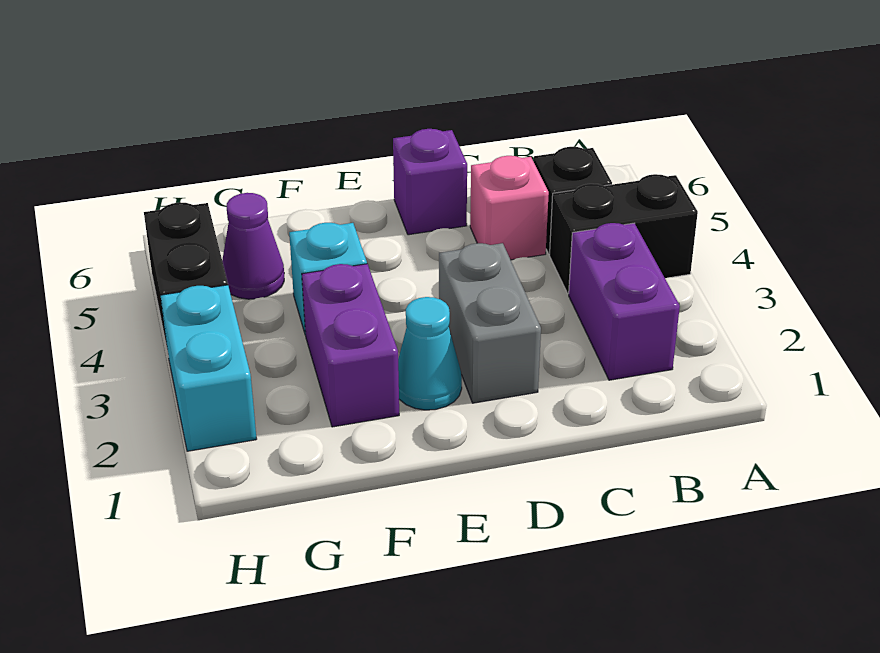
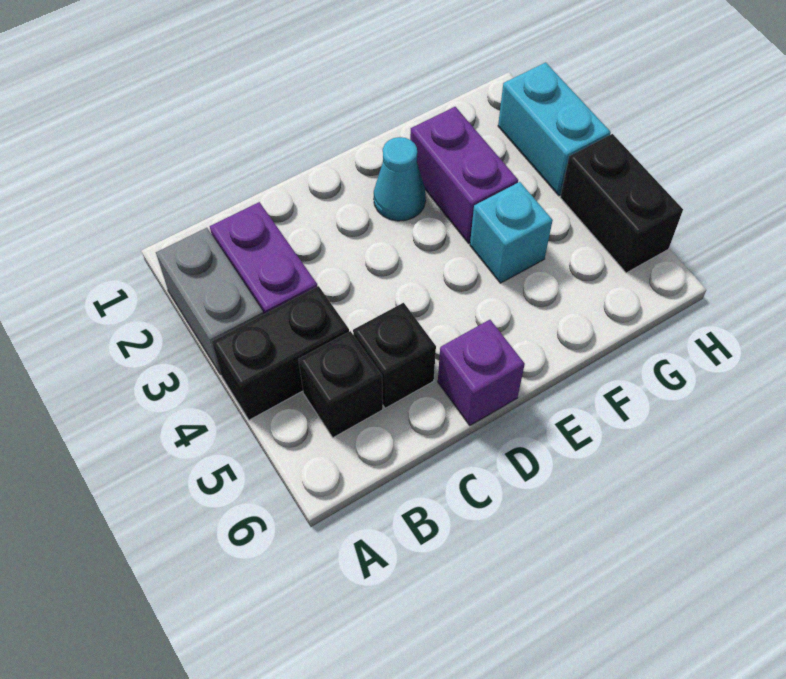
pink brick C5 level 1 -> black brick C5 level 1
grey brick D2:D3 level 1 -> grey brick A2:A3 level 1
purple cone G5 level 1 -> none

